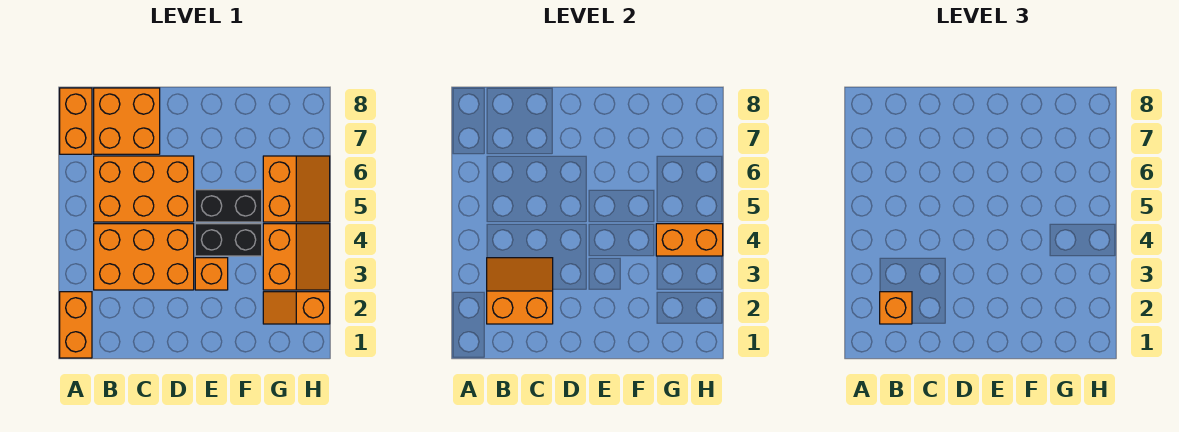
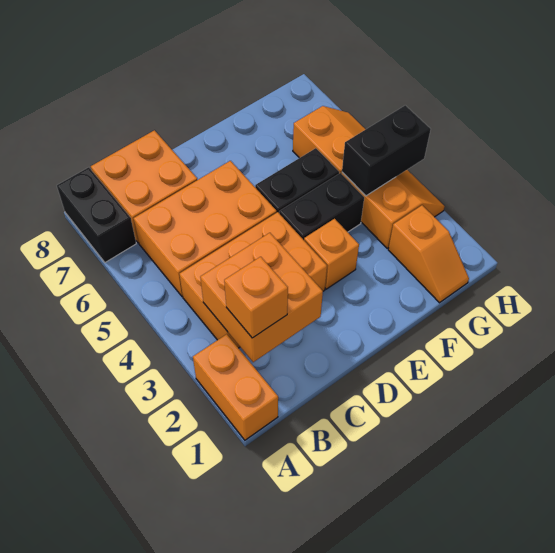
orange brick A7:A8 level 1 -> black brick A7:A8 level 1
orange slope B2:C3 level 2 top 2 -> orange brick B2:C3 level 2
orange slope G2:H2 level 1 top H -> orange slope G1:G2 level 1 top 2
orange brick G4:H4 level 2 -> black brick G4:H4 level 2

